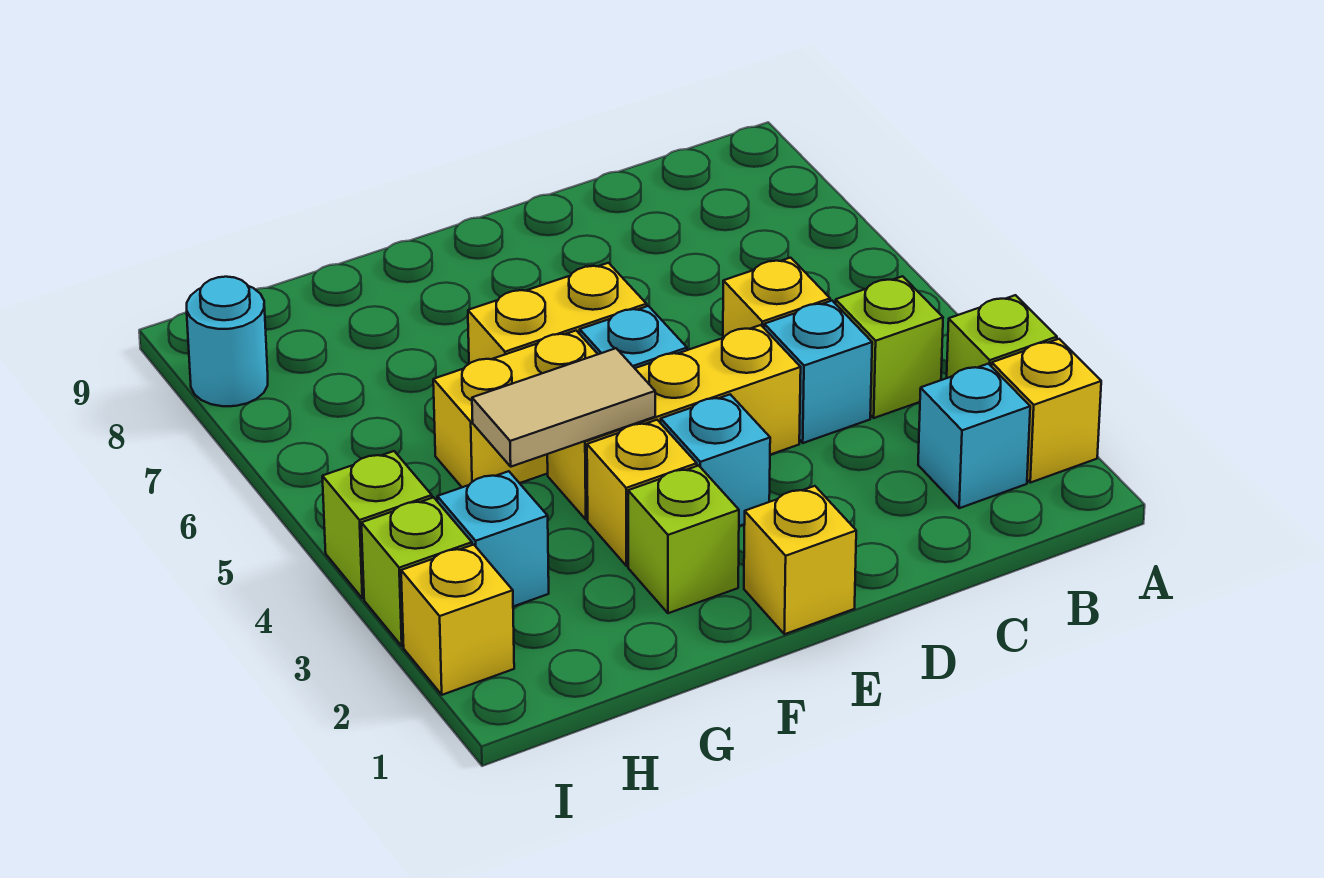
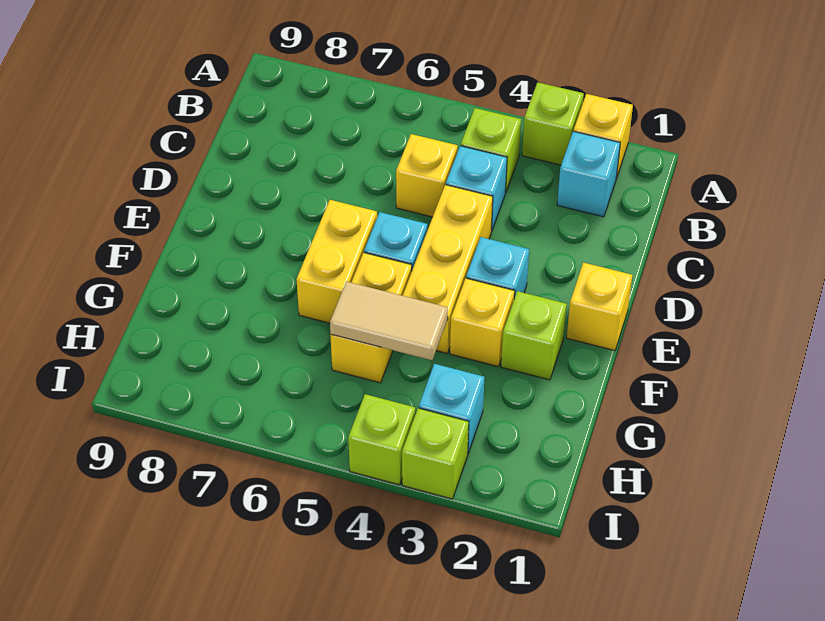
tan tile F4:G4 level 2 -> tan tile G4:G5 level 2
yellow brick I2 level 1 -> none
cyan round brick I8 level 1 -> none

